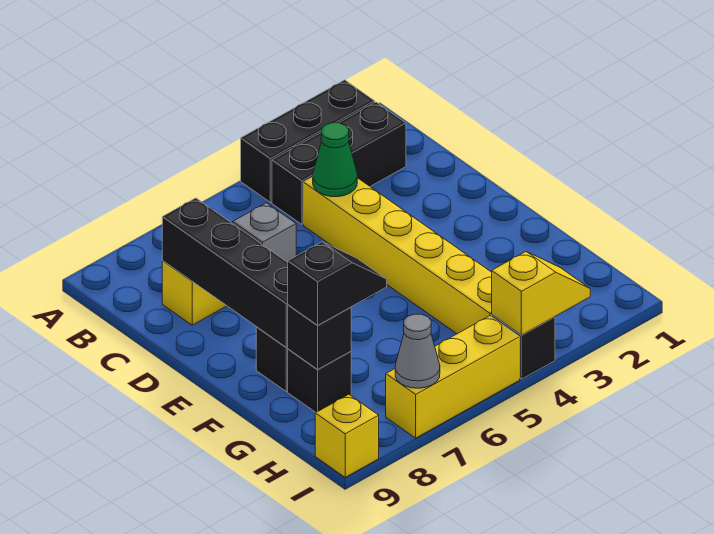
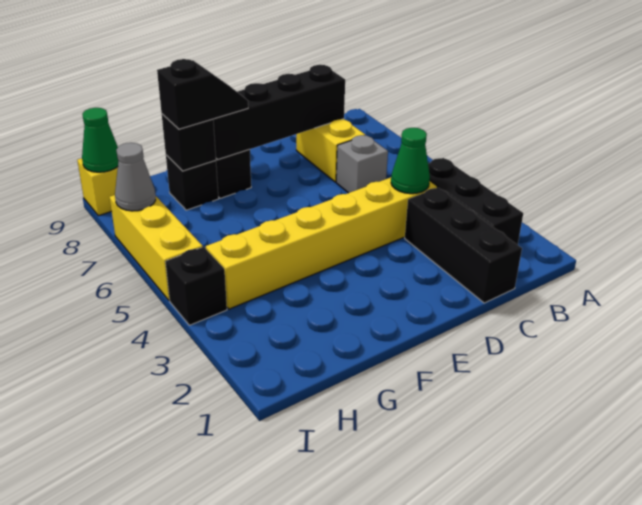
black brick A2:A4 level 1 -> black brick C1:C3 level 1
black slope G7:G8 level 3 top 8 -> black slope F8:G8 level 3 top G
yellow slope I3:I4 level 2 top 4 -> none
none -> green cone I9 level 2

